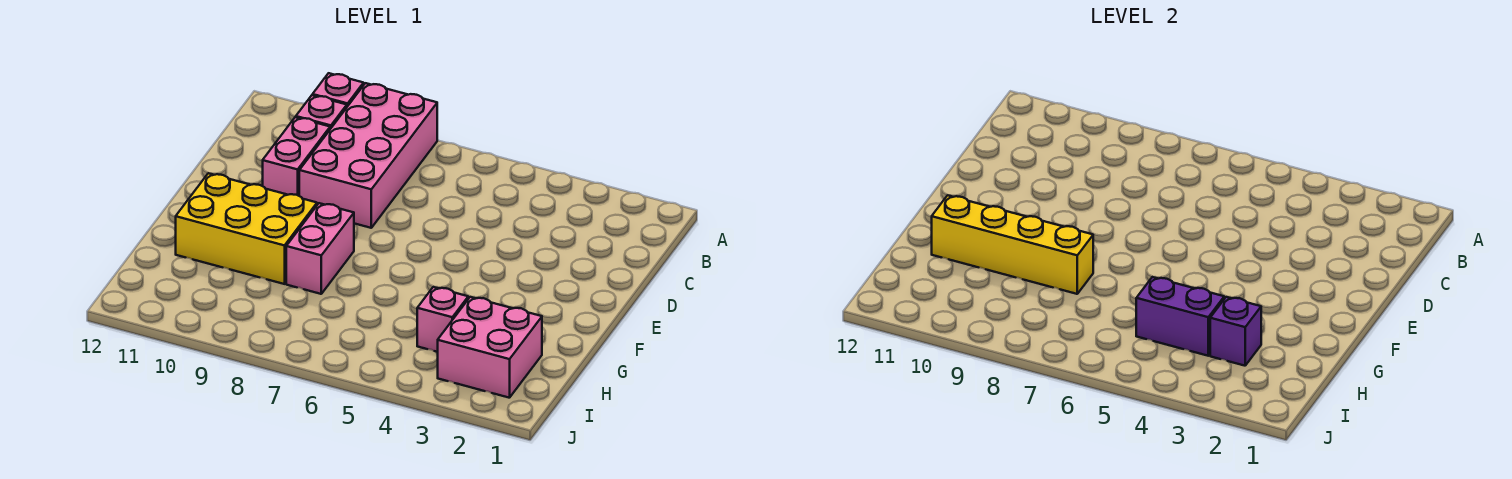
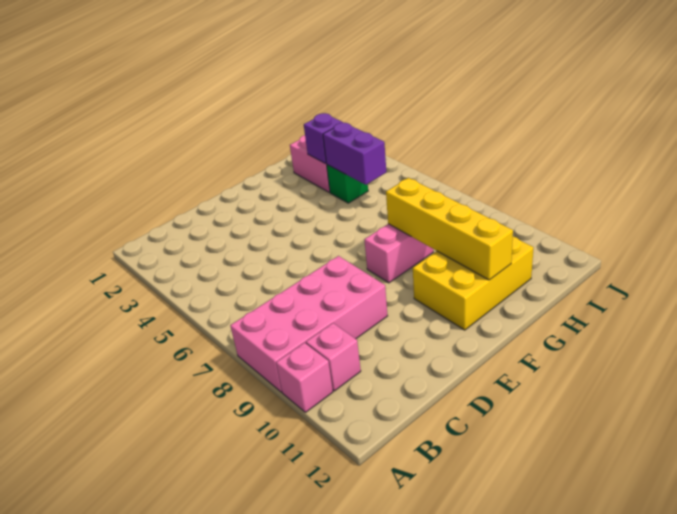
pink brick C10:D10 level 1 -> none
yellow brick F9:G11 level 1 -> yellow brick F10:H11 level 1
pink brick H4 level 1 -> green brick H4 level 1

